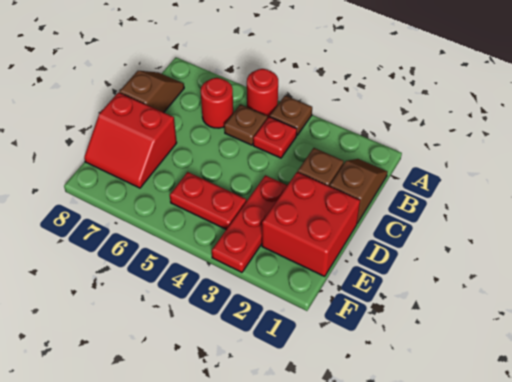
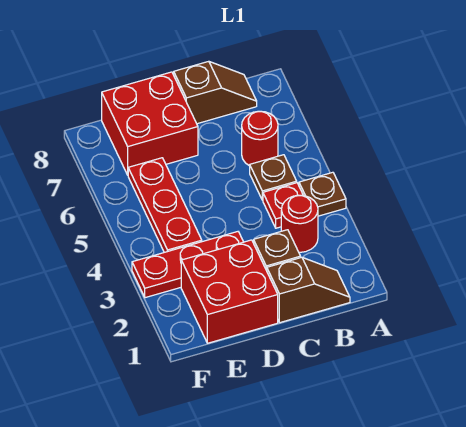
red round brick A5 level 1 -> red round brick B3 level 1
red slope D7:E8 level 1 top D -> red brick D7:E8 level 1
red plate E4:E5 level 1 -> red plate E4:E6 level 1

